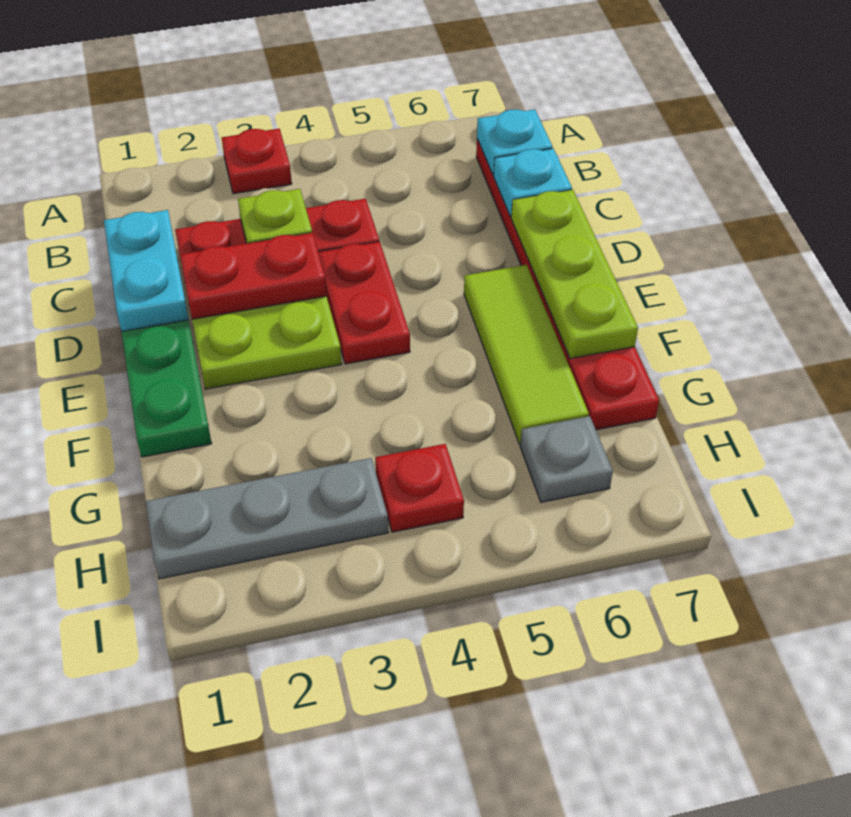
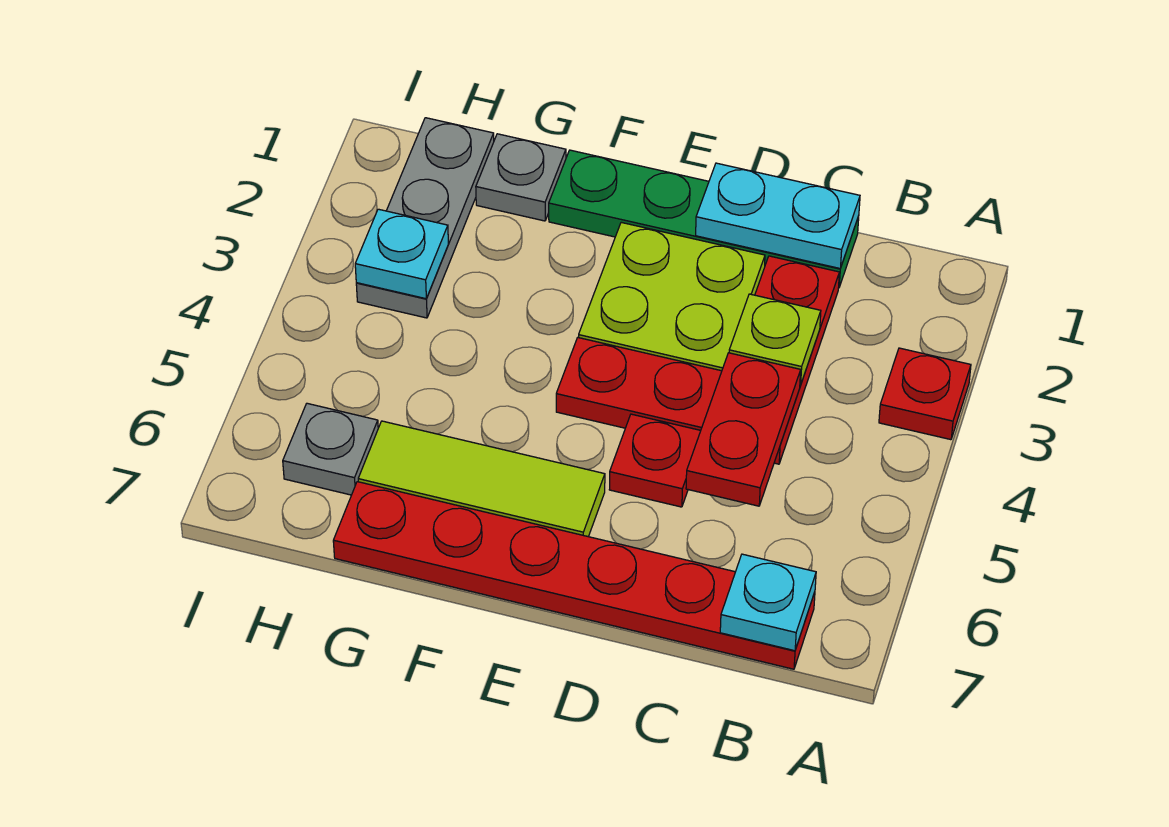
cyan plate C7 level 2 -> cyan plate H3 level 2
red plate D2:D3 level 2 -> red plate C4:C5 level 2
lime plate D7:F7 level 2 -> none
none -> grey plate G1 level 1
red plate H4 level 1 -> red plate D5 level 1

